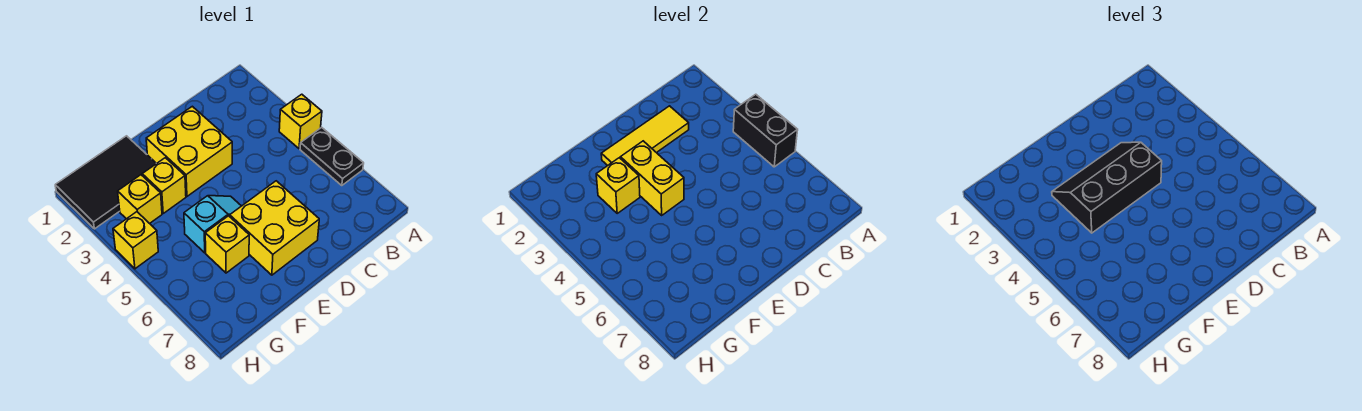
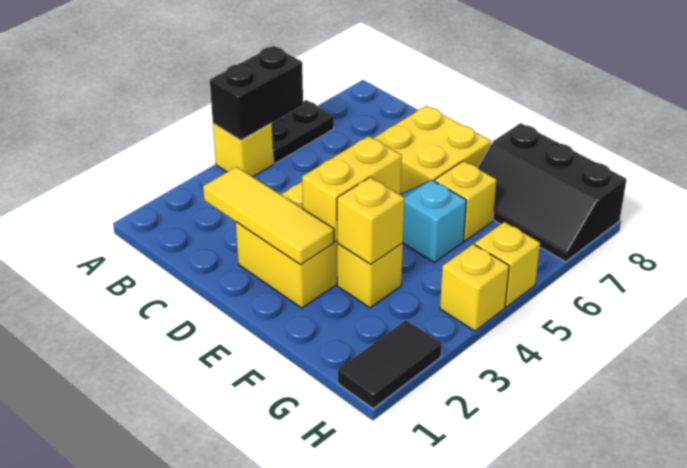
black slope D3:F4 level 3 top 4 -> black slope F7:H8 level 1 top 8
black tile F1:H2 level 1 -> black tile H1:H2 level 1
yellow brick G3 level 1 -> yellow brick H5 level 1

